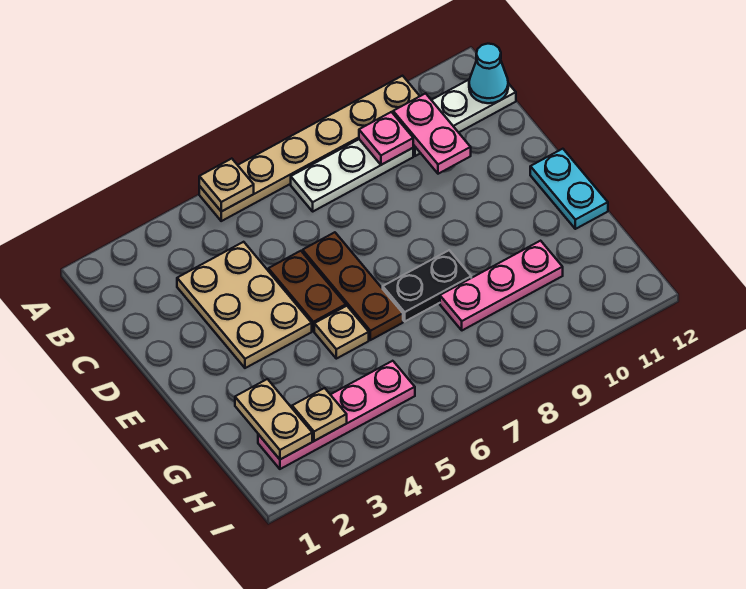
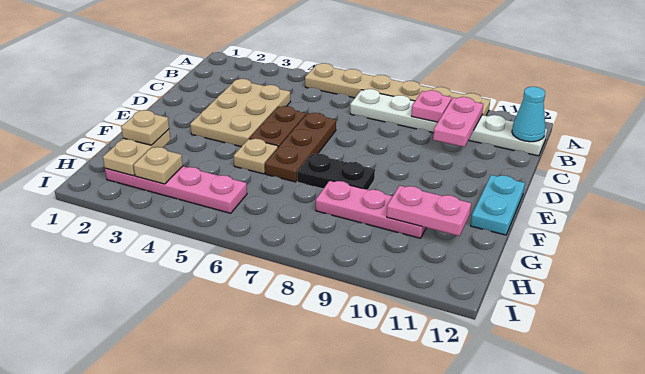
tan plate A5 level 2 -> tan plate G2 level 3
none -> pink plate G10:G11 level 2

